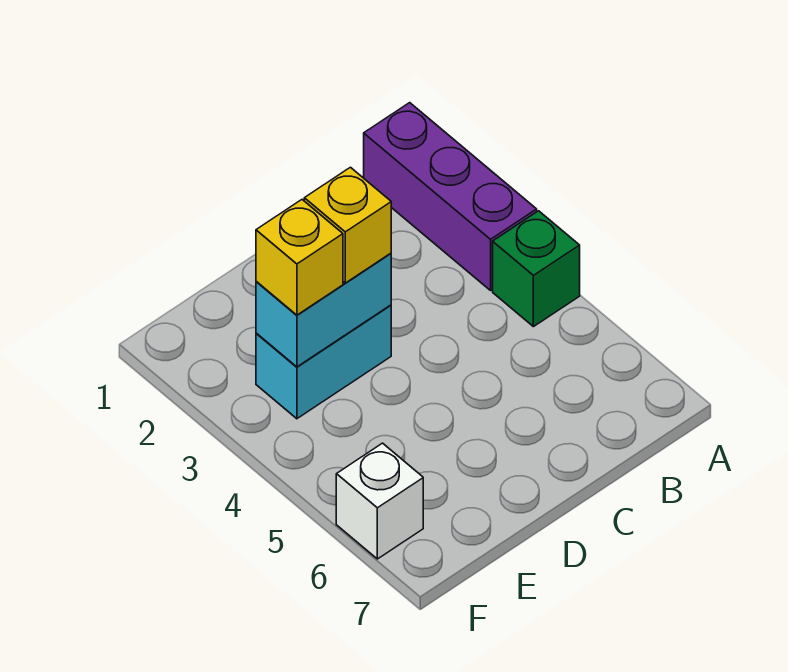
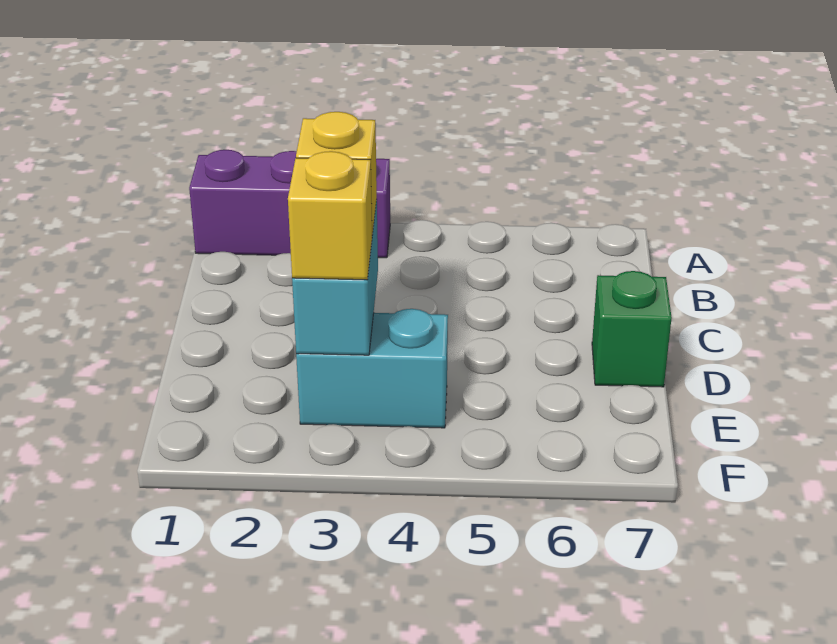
green brick A4 level 1 -> green brick D7 level 1
cyan brick D3:E3 level 1 -> cyan brick E3:E4 level 1
white brick F6 level 1 -> none

